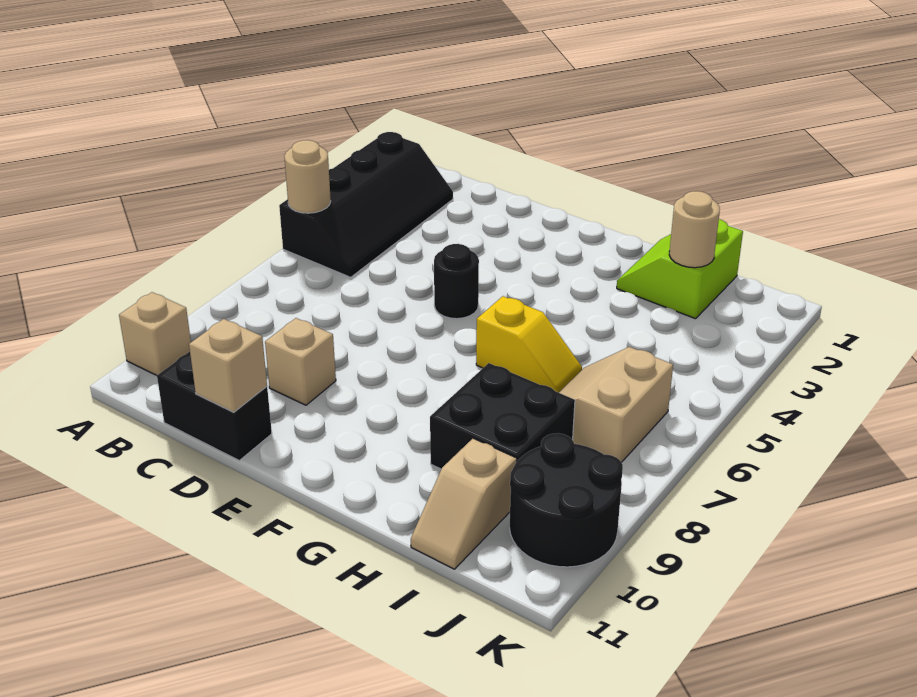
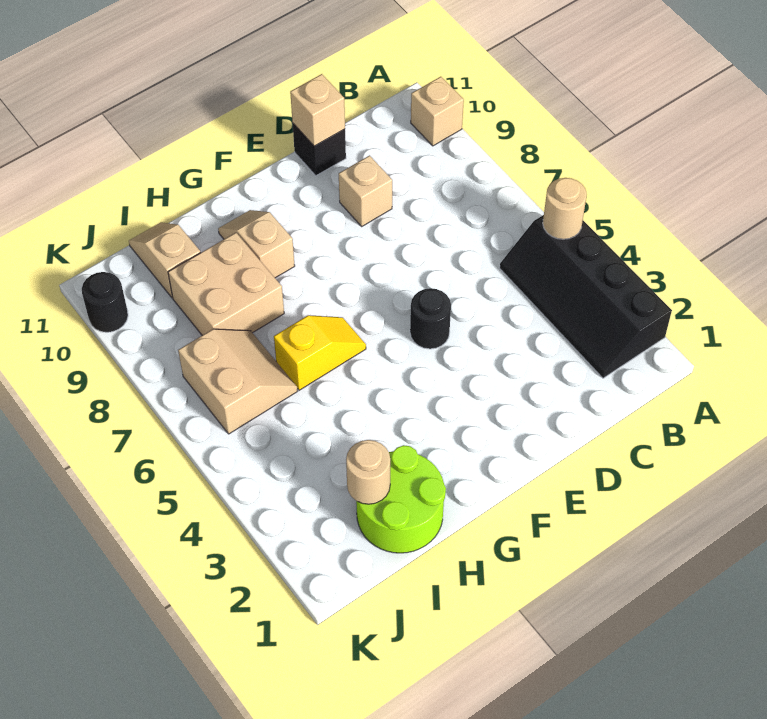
black brick C11:D11 level 1 -> black brick D11 level 1
yellow slope G6:H6 level 1 top G -> yellow slope G6:H6 level 1 top H
none -> tan slope G9:G10 level 1 top 9
lime slope H1:I2 level 1 top I -> lime round brick H1:I2 level 1
black brick H8:I9 level 1 -> tan brick H8:I9 level 1
black round brick J9:K10 level 1 -> black round brick K10 level 1

